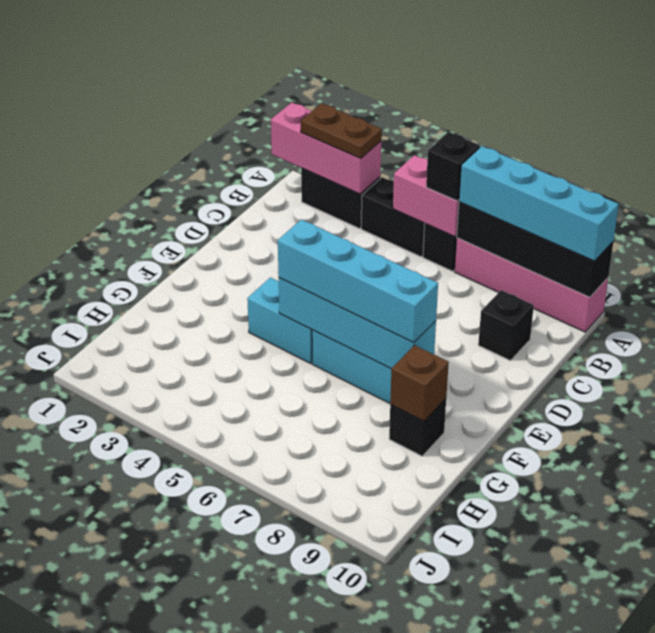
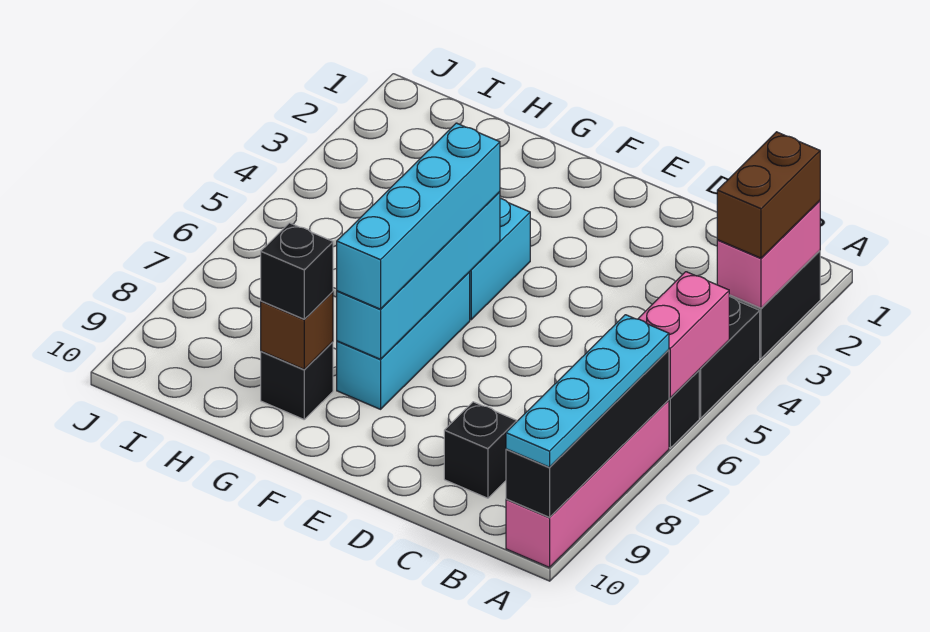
pink brick A1:A3 level 2 -> pink brick A2:A3 level 2
brown plate A2:A3 level 3 -> brown brick A2:A3 level 3
black brick A6 level 3 -> black brick G9 level 3
cyan brick A7:A10 level 3 -> cyan plate A7:A10 level 3

